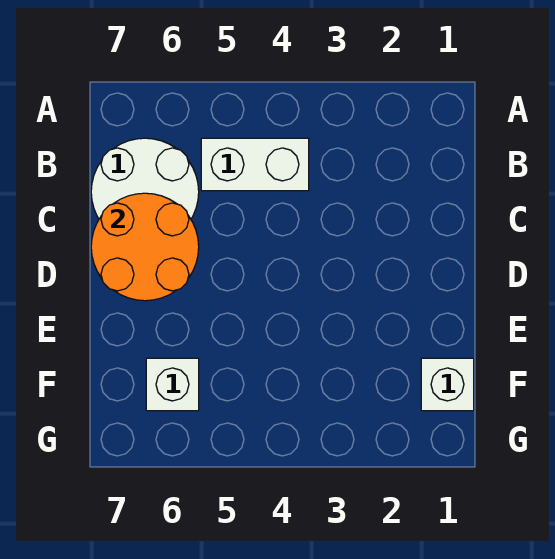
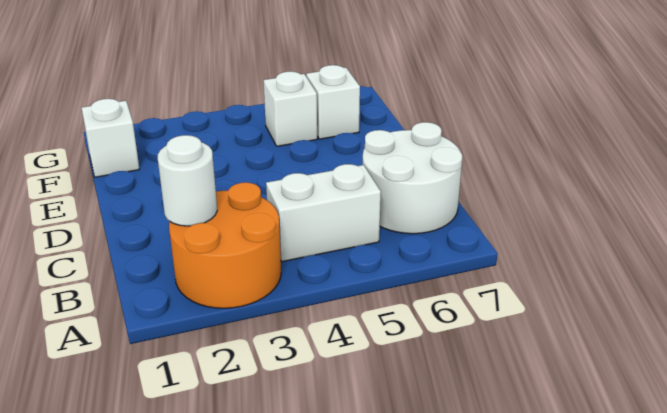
none -> white round brick B2 level 2
orange round brick C6:D7 level 2 -> orange round brick A2:B3 level 1
none -> white brick F5 level 1

